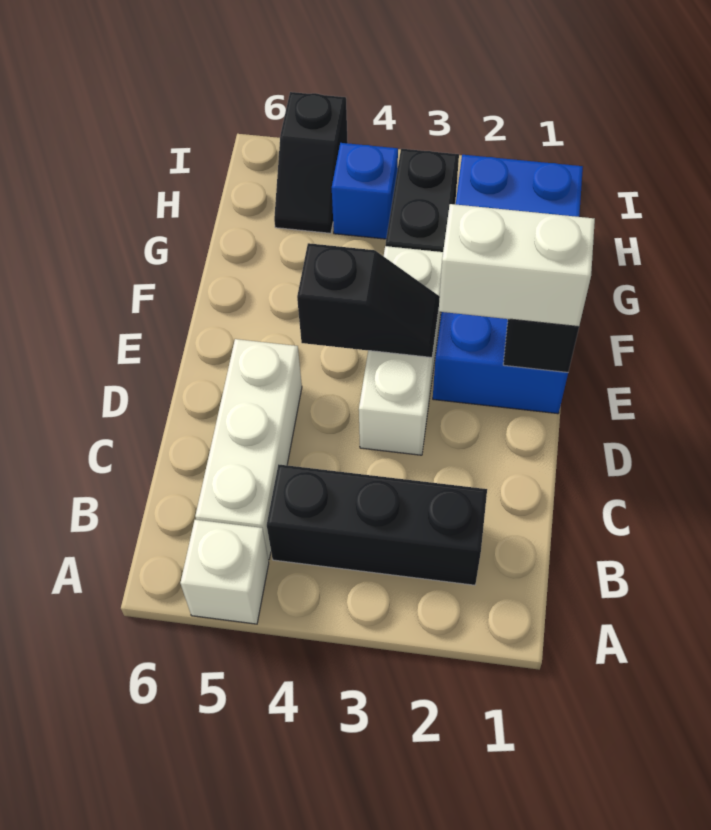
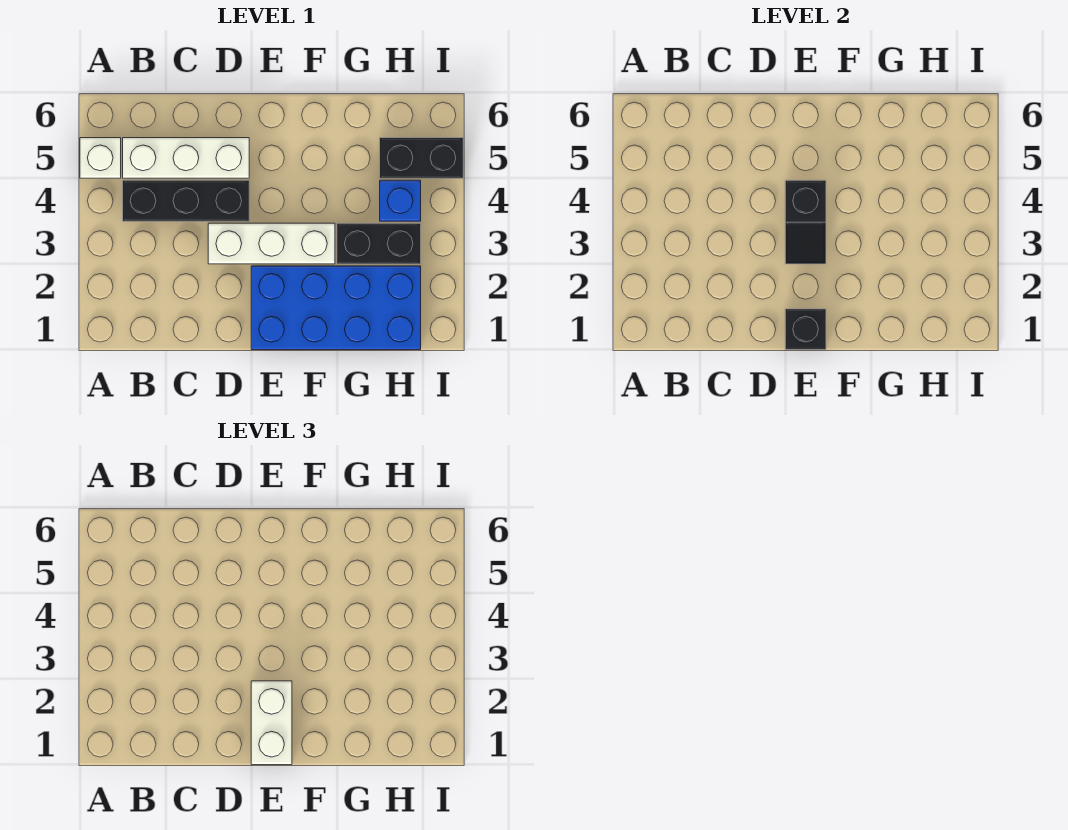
black brick B2:B4 level 1 -> black brick B4:D4 level 1
black slope H5:I5 level 1 top I -> black brick H5:I5 level 1

